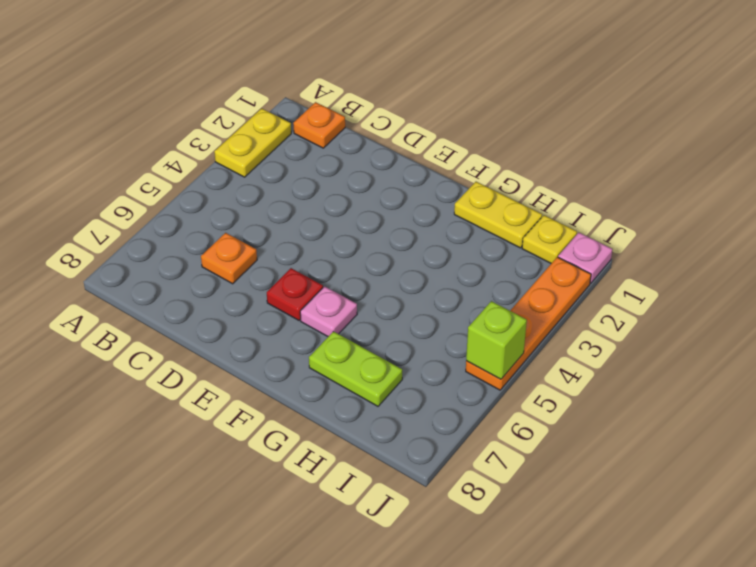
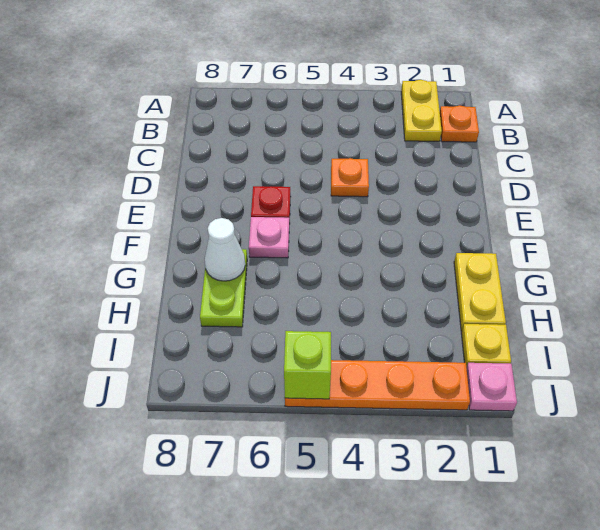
yellow plate A2:A3 level 1 -> yellow plate A2:B2 level 1
orange plate C6 level 1 -> orange plate D4 level 1
none -> white cone G7 level 2

